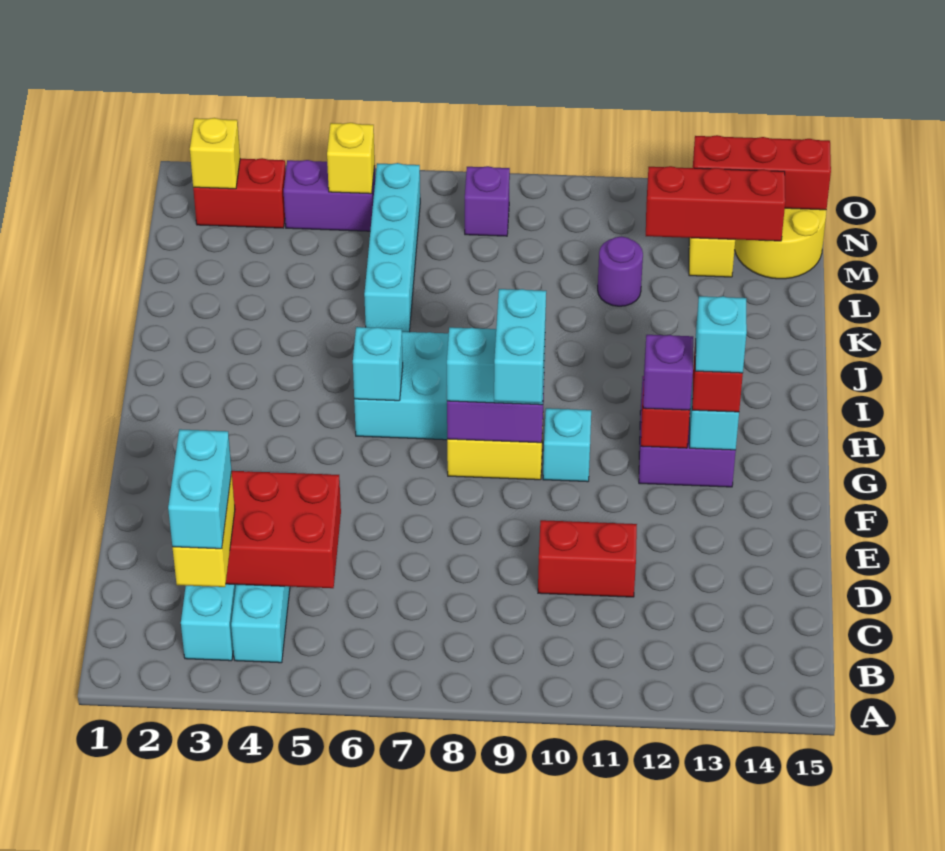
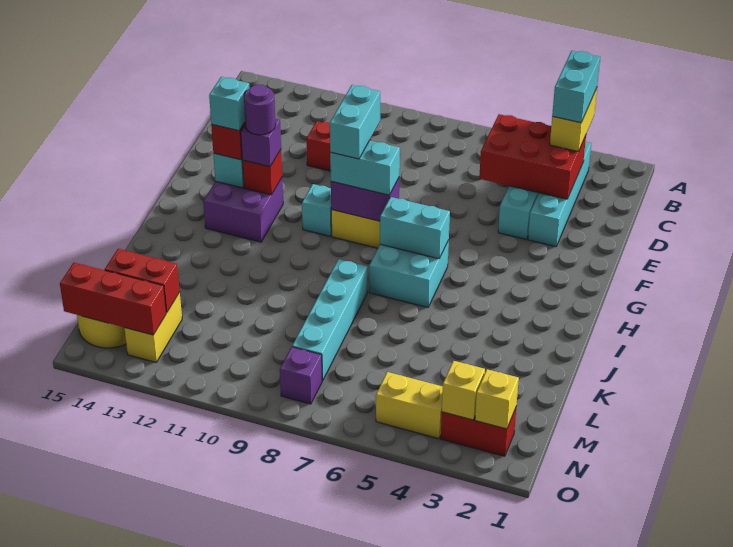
cyan brick H6 level 2 -> cyan brick H6:H7 level 2
cyan brick K6:N6 level 1 -> cyan brick J8:M8 level 1
purple round brick L11 level 1 -> purple round brick G12 level 4
red brick M12:M14 level 2 -> red brick M13:M14 level 2
purple brick N4:N5 level 1 -> yellow brick N4:N5 level 1
yellow brick N5 level 2 -> yellow brick N3 level 2

